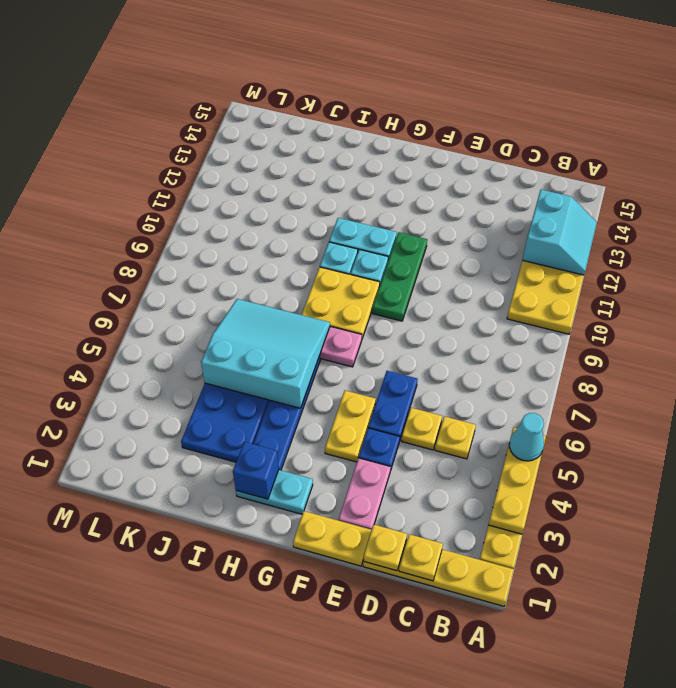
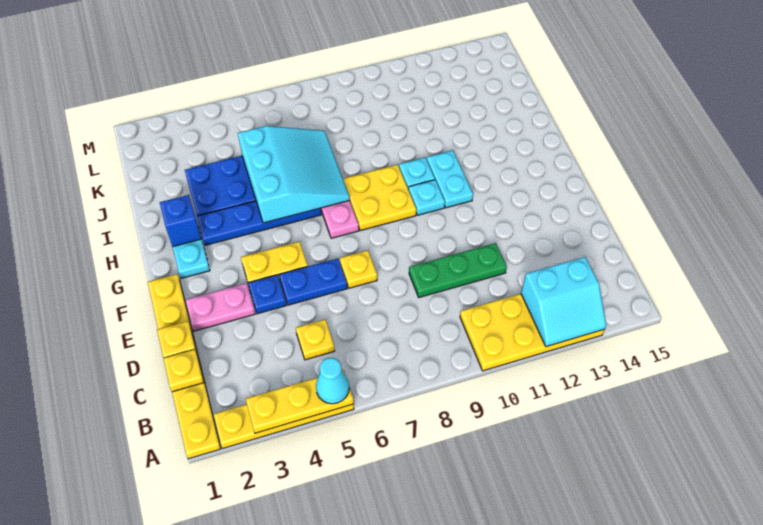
yellow plate D5 level 1 -> yellow plate E7 level 1
green plate F9:F11 level 1 -> green plate D9:D11 level 1

